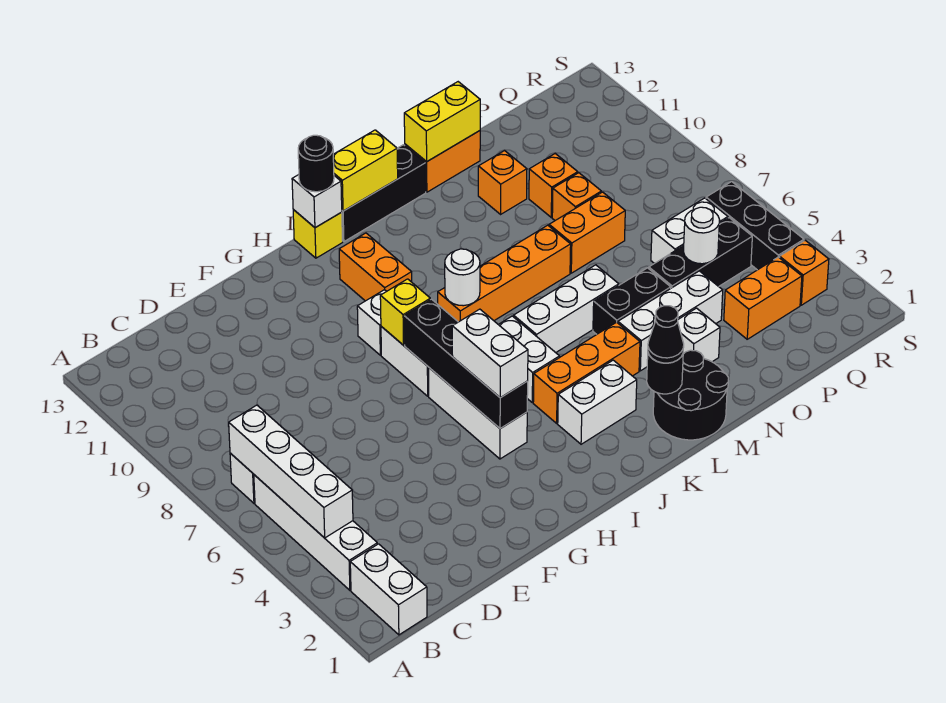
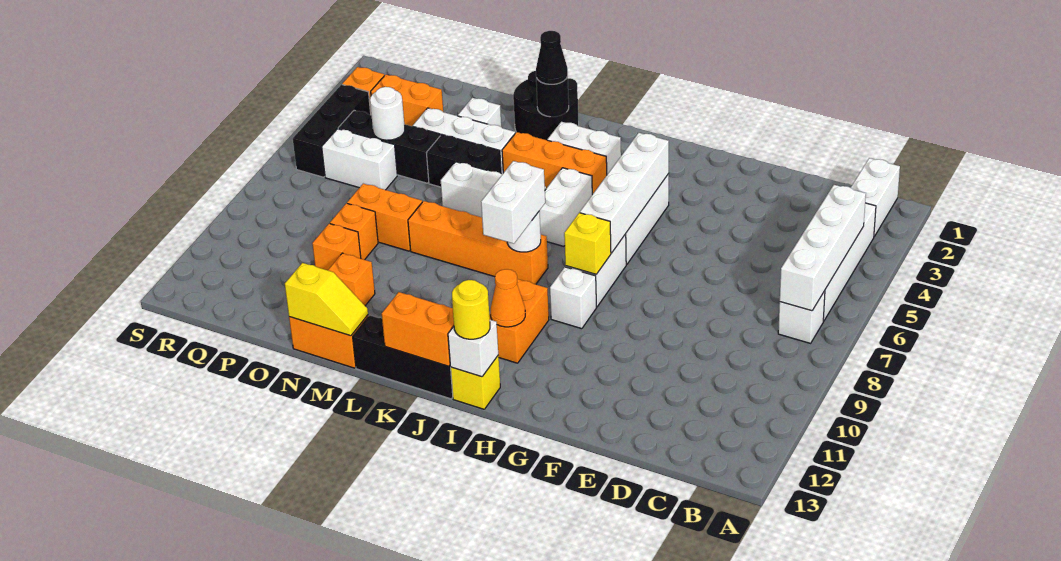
black brick H4:H7 level 2 -> white brick H4:H7 level 2
white brick H4:H5 level 3 -> white brick J8:J9 level 3
none -> orange cone I11 level 2
black round brick I13 level 3 -> yellow round brick I13 level 3
yellow brick J13:K13 level 2 -> orange brick J13:K13 level 2
yellow brick M13:N13 level 2 -> yellow slope M13:N13 level 2 top N

